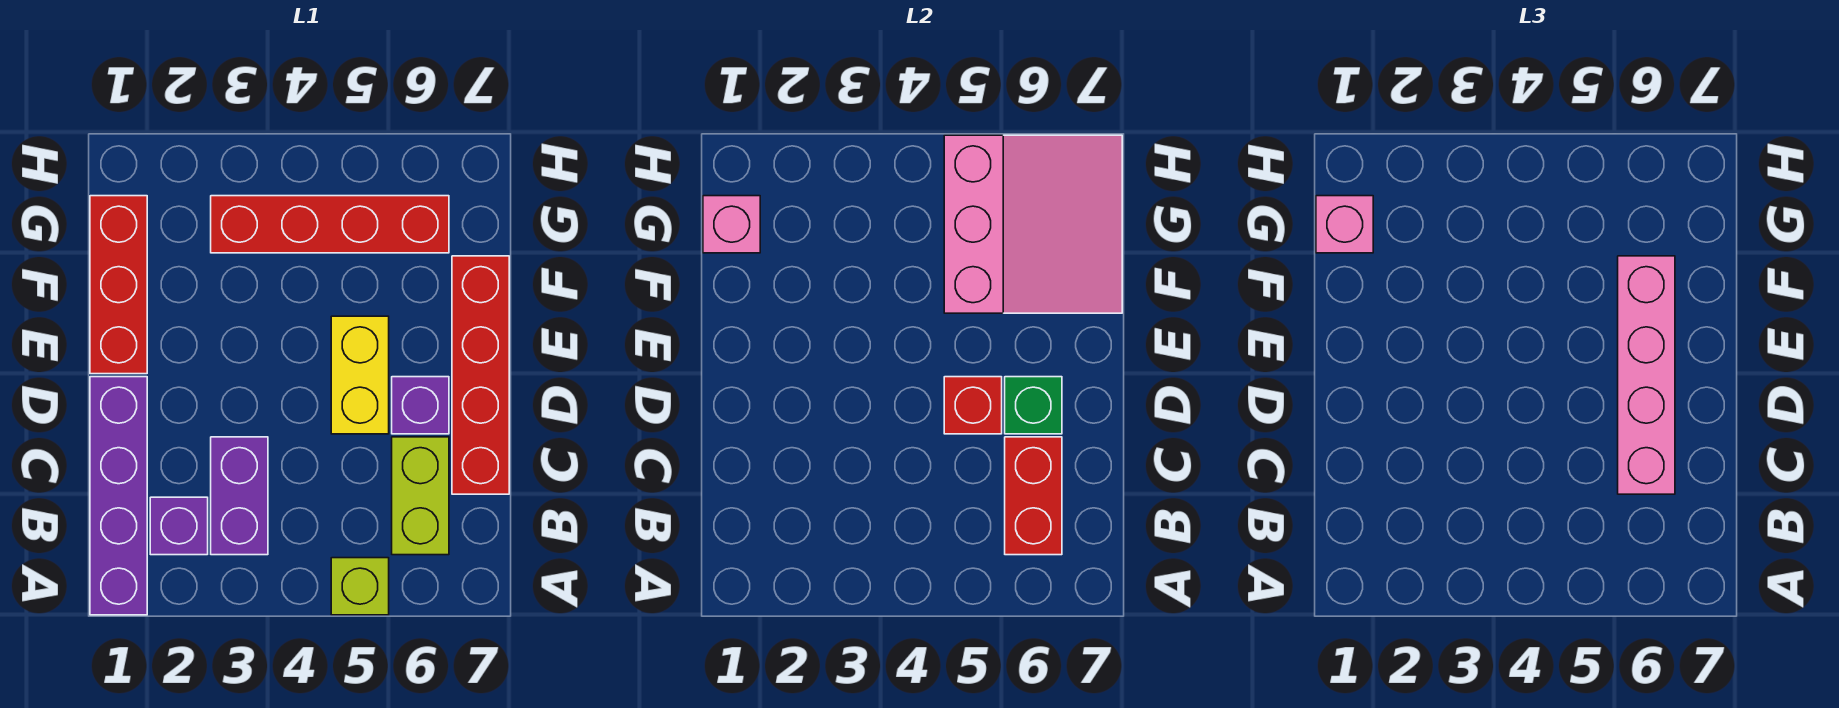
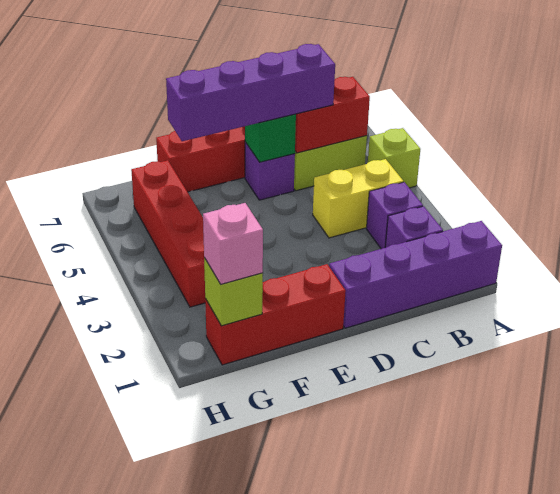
purple brick B3:C3 level 1 -> purple brick B3 level 1
pink brick C6:F6 level 3 -> purple brick C6:F6 level 3
yellow brick D5:E5 level 1 -> yellow brick B4:C4 level 1
red brick D5 level 2 -> none
pink slope F5:H7 level 2 top 5 -> none
pink brick G1 level 2 -> lime brick G1 level 2

